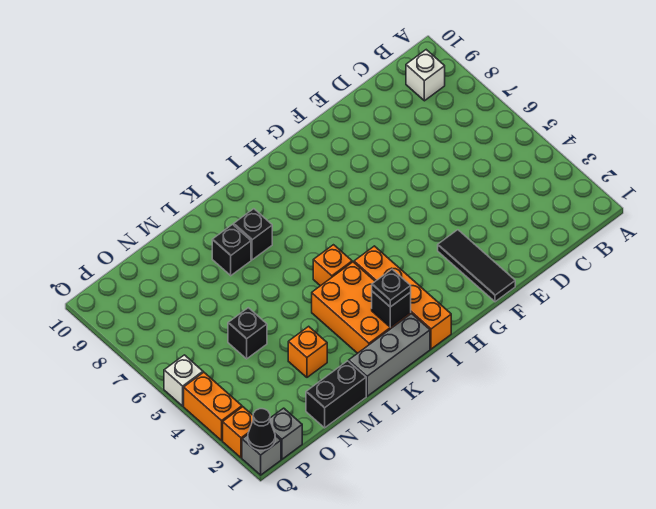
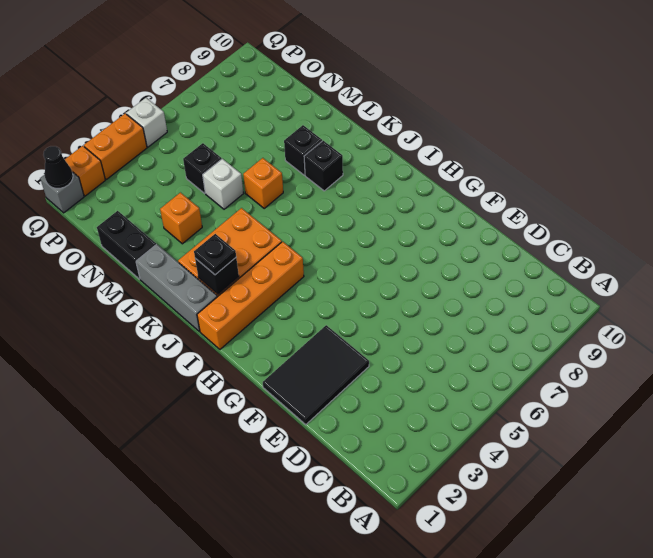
white brick B9 level 1 -> white brick M5 level 1
black tile F1:F3 level 1 -> black tile E1:F3 level 1
orange brick J5 level 1 -> orange brick L6 level 1
grey brick P1 level 1 -> none

